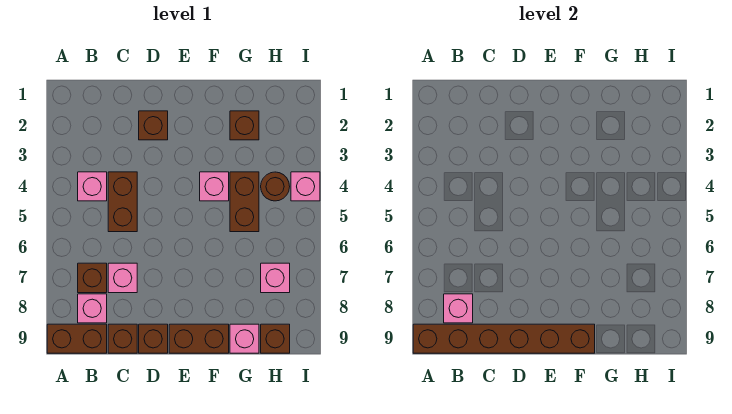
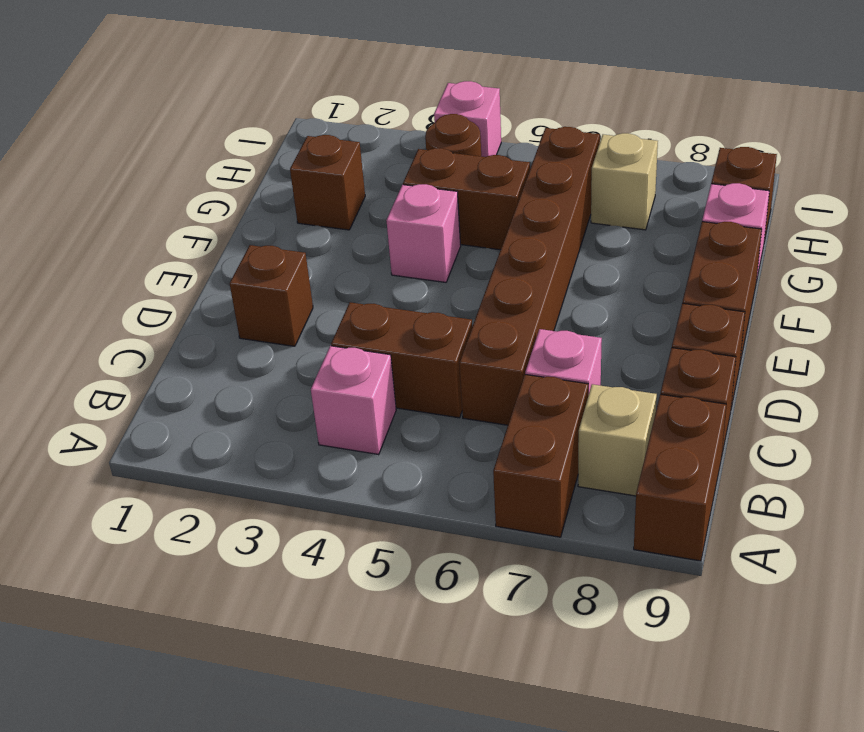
brown brick A9:F9 level 2 -> brown brick C6:H6 level 1
brown brick B7 level 1 -> brown brick A7:B7 level 1
pink brick B8 level 1 -> tan brick B8 level 1
pink brick B8 level 2 -> none
pink brick H7 level 1 -> tan brick H7 level 1

